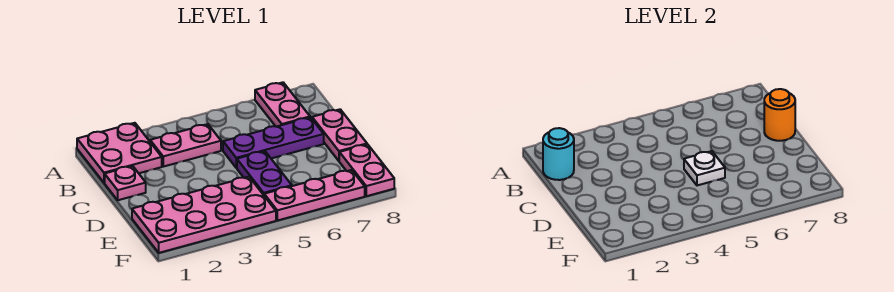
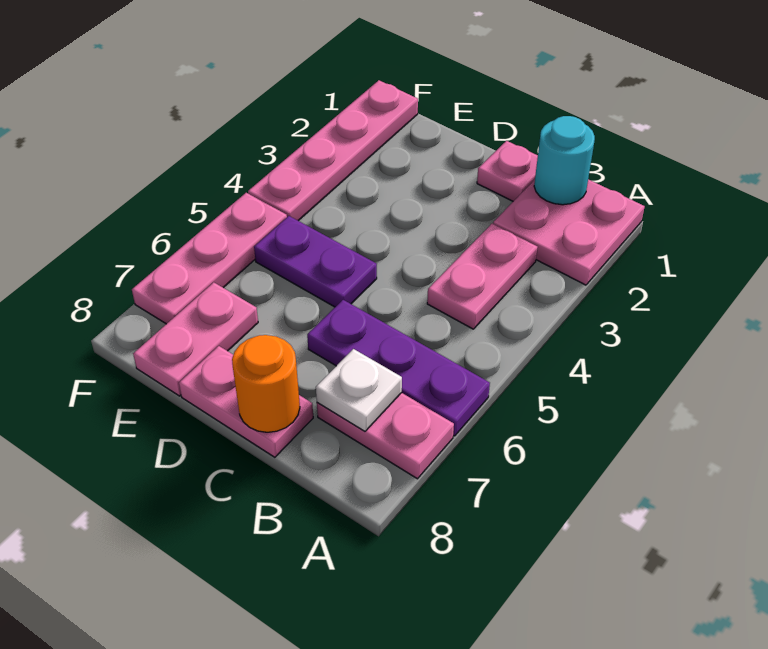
purple plate C5:C7 level 1 -> purple plate A6:C6 level 1
white plate D5 level 2 -> white plate B7 level 2
pink plate E1:F4 level 1 -> pink plate F1:F4 level 1
pink plate E8:F8 level 1 -> pink plate E7:E8 level 1

